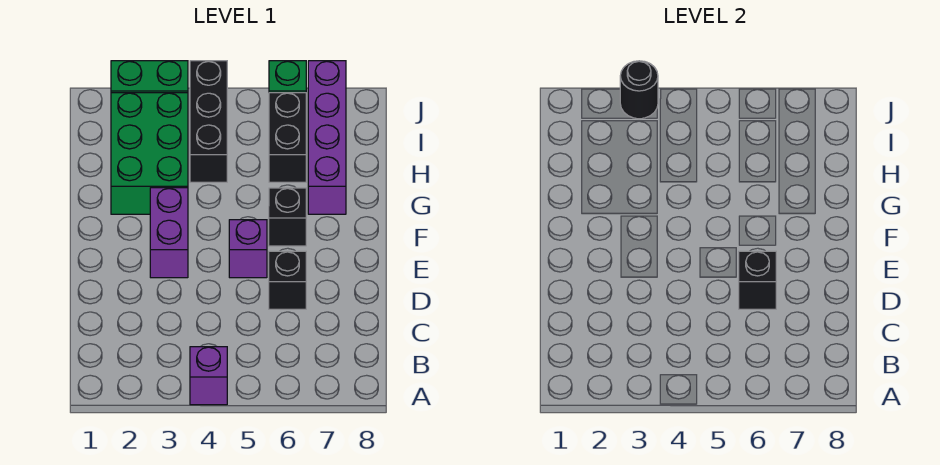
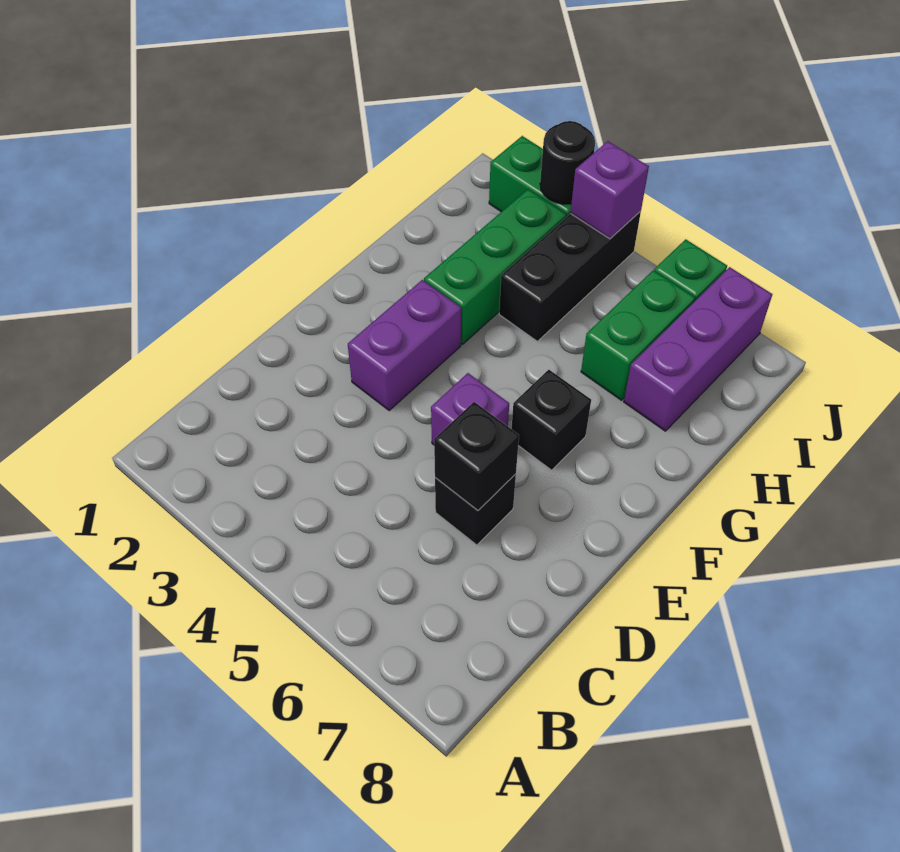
purple brick A4 level 1 -> purple brick J4 level 2
green brick G2:I3 level 1 -> green brick G3:I3 level 1
purple brick G7:J7 level 1 -> purple brick H7:J7 level 1
black brick H6:I6 level 1 -> green brick H6:I6 level 1

